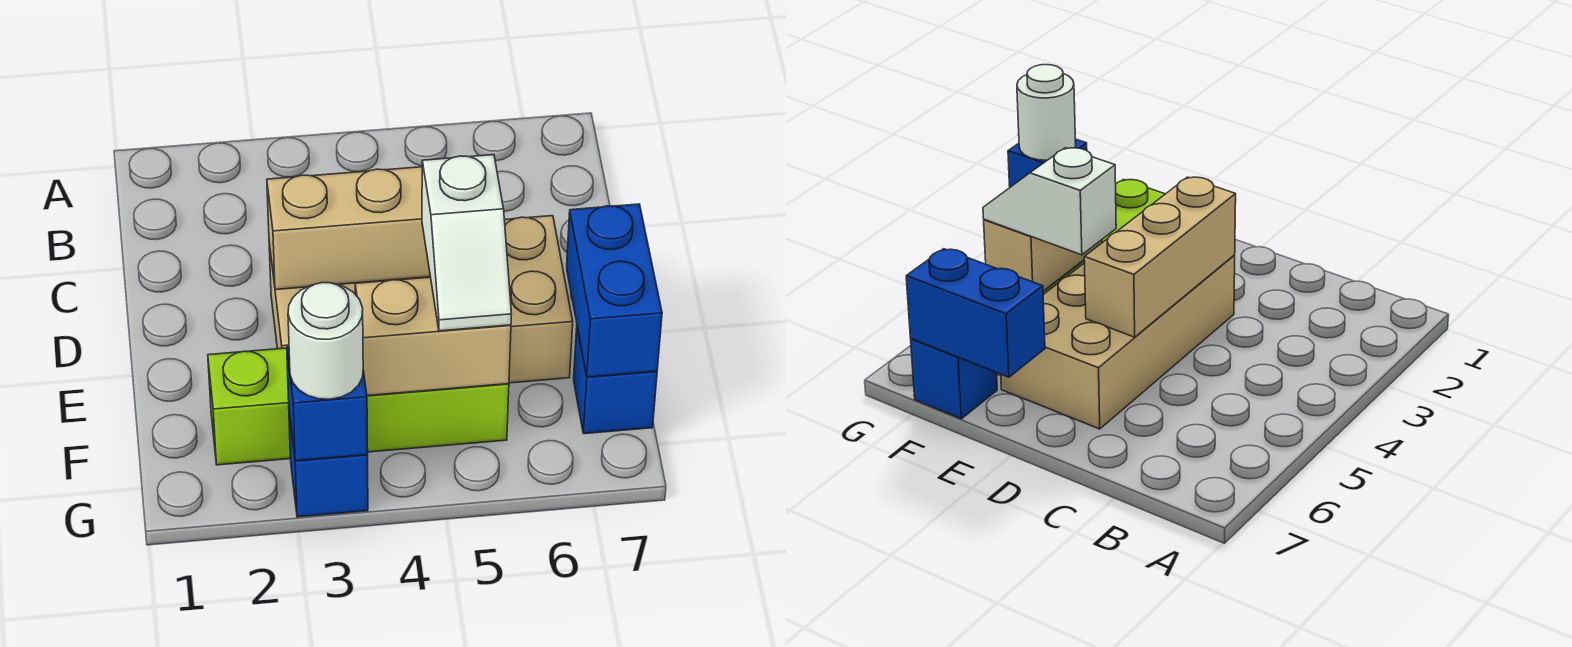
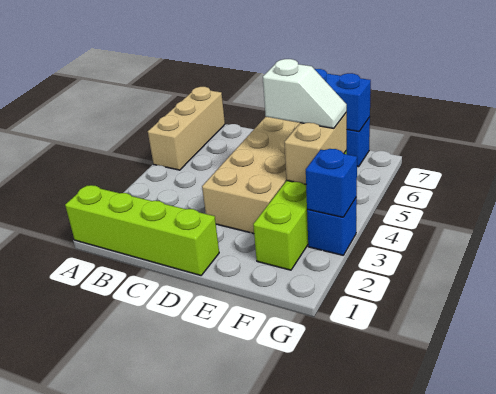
none -> lime brick A1:D1 level 1
tan brick D3:D5 level 2 -> tan brick A5:A7 level 1
white round brick G3 level 3 -> none

